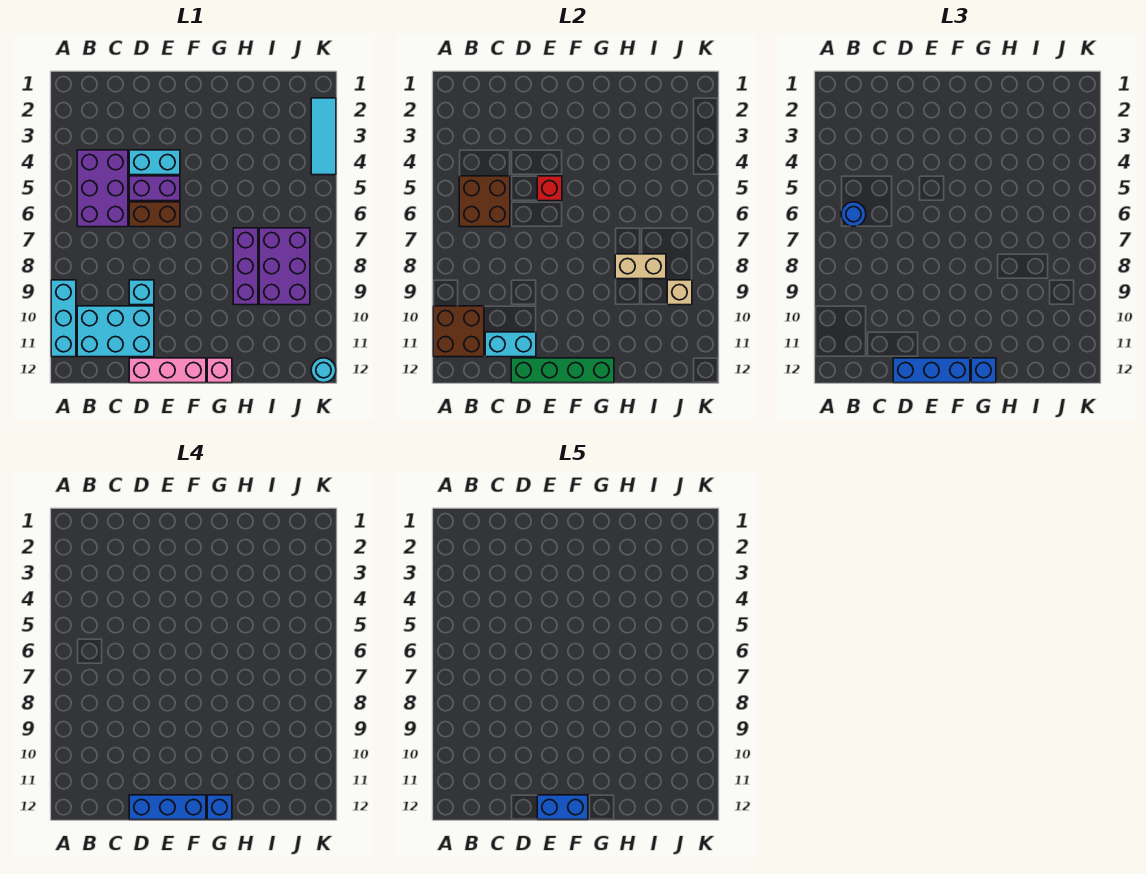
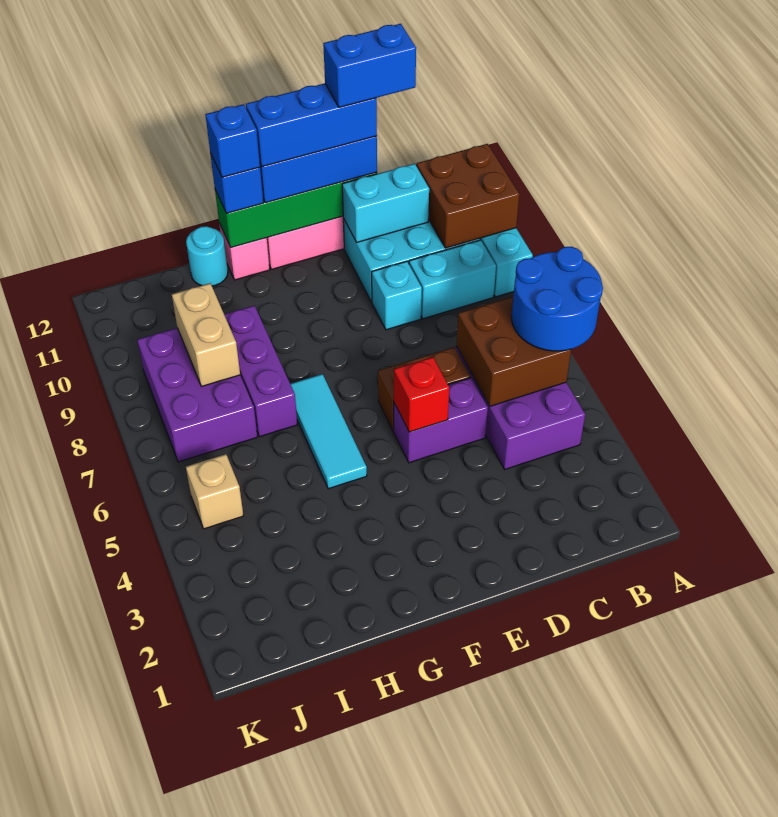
blue round brick B6 level 3 -> blue round brick A5:B6 level 3
cyan brick D4:E4 level 1 -> cyan brick B9:C9 level 1
blue brick E12:F12 level 5 -> blue brick C12:D12 level 5
tan brick H8:I8 level 2 -> tan brick I8:I9 level 2
tan brick J9 level 2 -> tan brick J5 level 1
cyan tile K2:K4 level 1 -> cyan tile G5:G7 level 1
cyan round brick K12 level 1 -> cyan round brick H12 level 1

